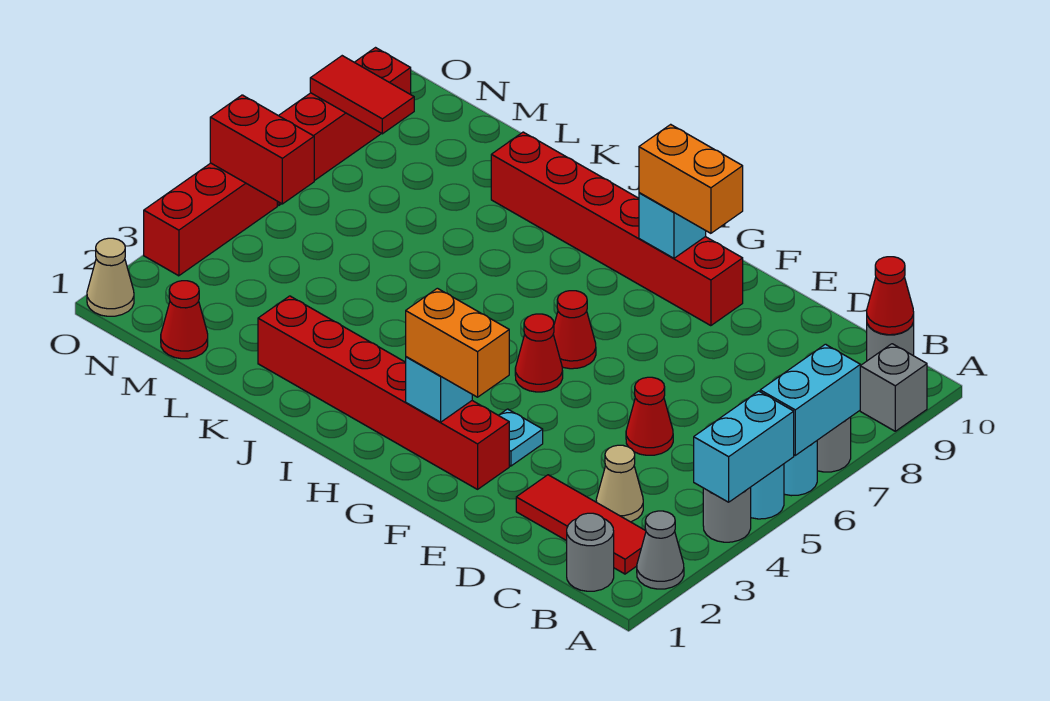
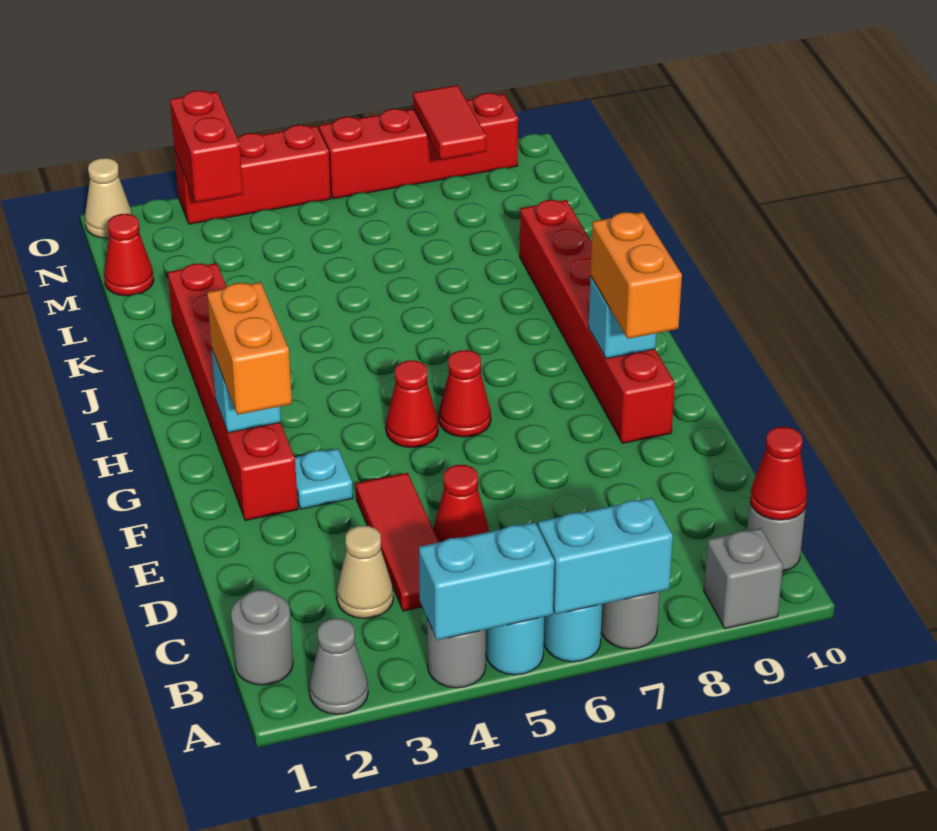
red tile B2:D2 level 1 -> red tile C4:E4 level 1
red brick N5:O5 level 2 -> red brick N3:O3 level 2

